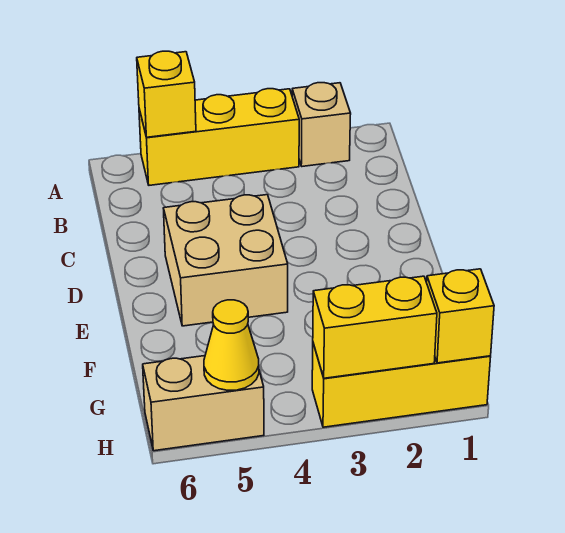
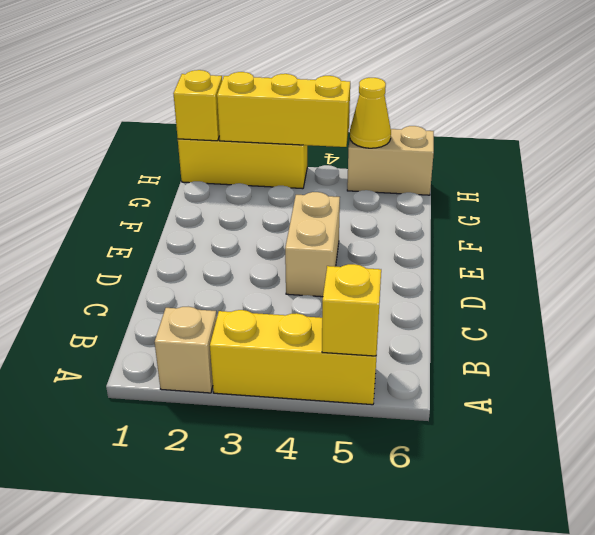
tan brick D4:E5 level 1 -> tan brick D4:E4 level 1
yellow brick H2:H3 level 2 -> yellow brick H2:H4 level 2

